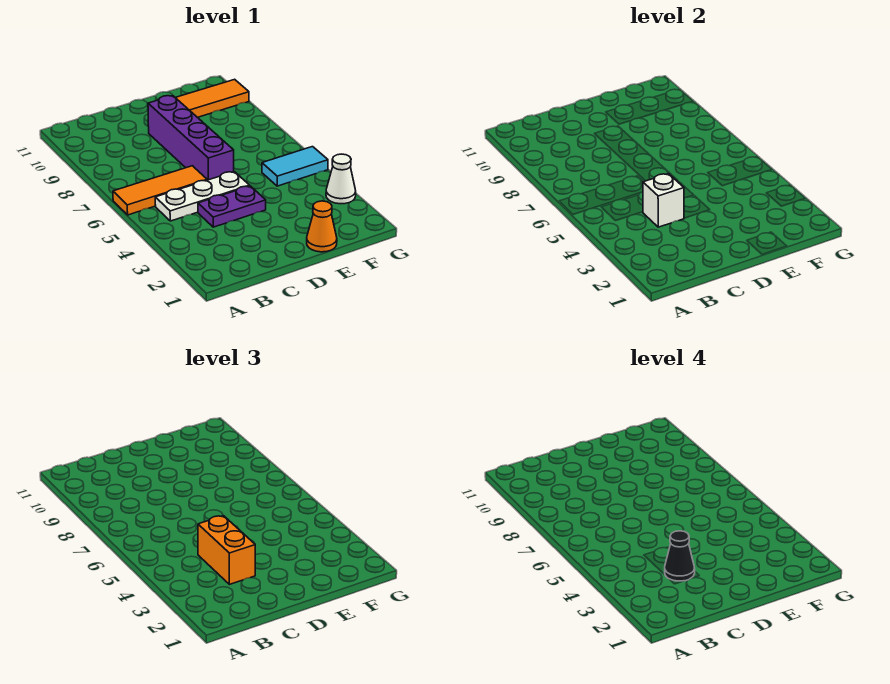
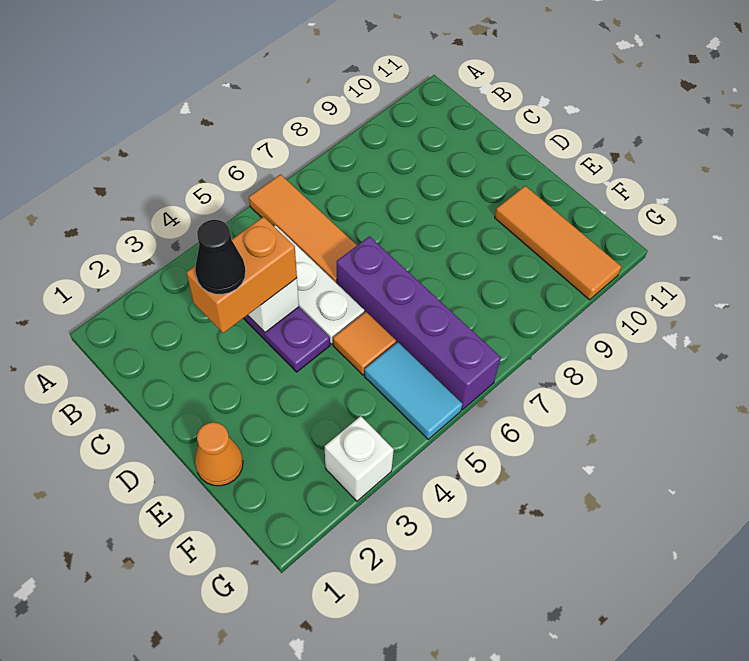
purple brick D6:D9 level 1 -> purple brick D6:G6 level 1
none -> orange tile E5 level 1
white cone G3 level 1 -> white brick G3 level 1

